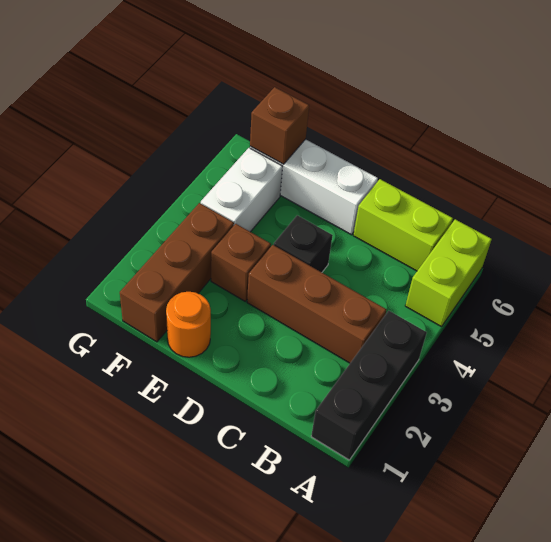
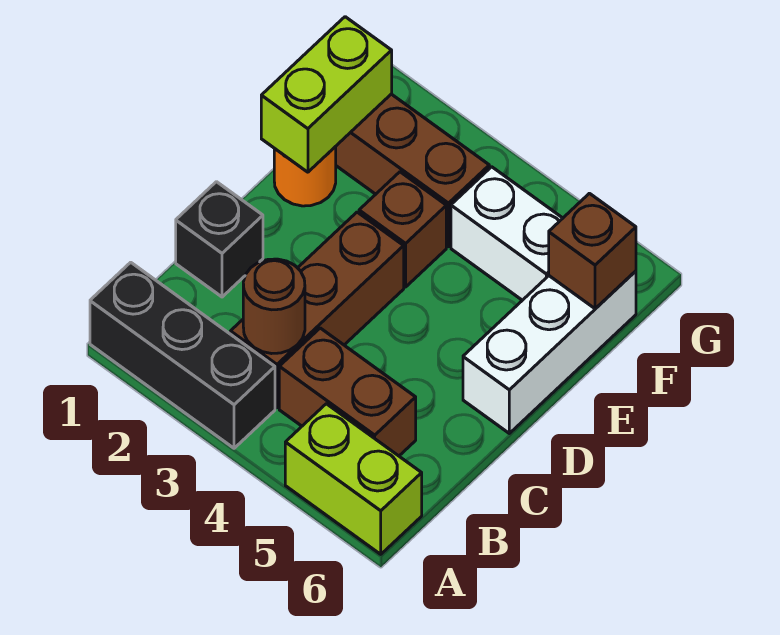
none -> brown round brick B3 level 2
none -> brown brick B4:B5 level 1
lime brick B6:C6 level 1 -> lime brick E1:F1 level 2
black brick D4 level 1 -> black brick C1 level 1

